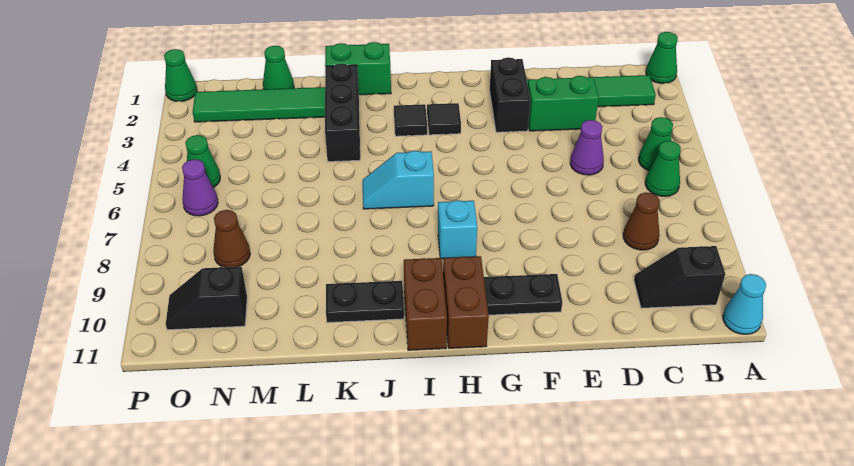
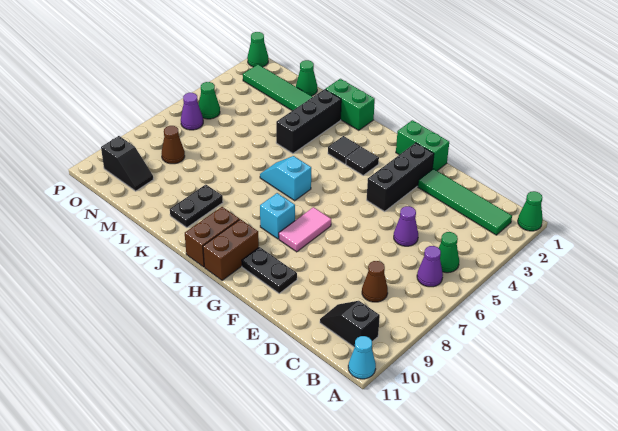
green cone B6 level 1 -> purple cone B6 level 1
green brick D3:E3 level 1 -> green brick F1:G1 level 1
black brick F2:F3 level 1 -> black brick F2:F4 level 1
none -> pink tile G7:G8 level 1
black plate J10:K10 level 1 -> black plate K9:K10 level 1
black slope N10:O10 level 1 top N -> black slope N10:O10 level 1 top O

